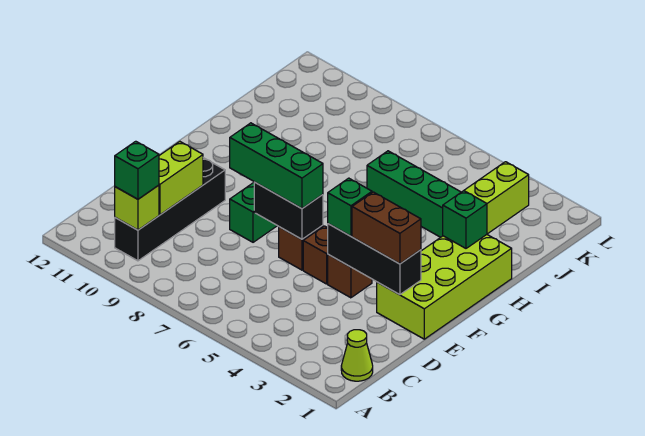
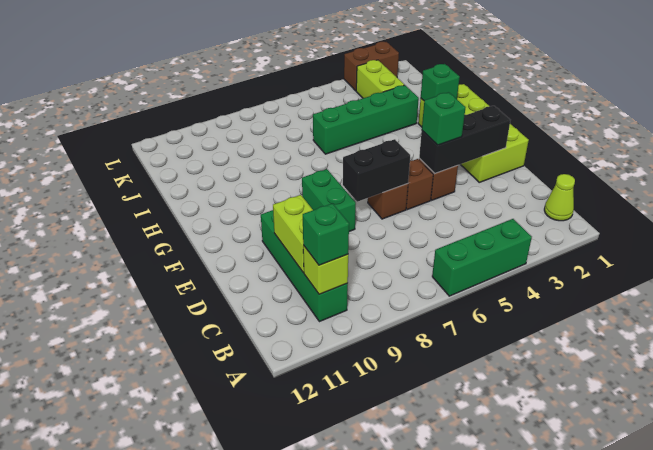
black brick B10:E10 level 1 -> green brick B10:E10 level 1
brown brick E2:E3 level 3 -> brown brick L2:L3 level 1
green brick E6:E8 level 3 -> green brick A4:A6 level 1

